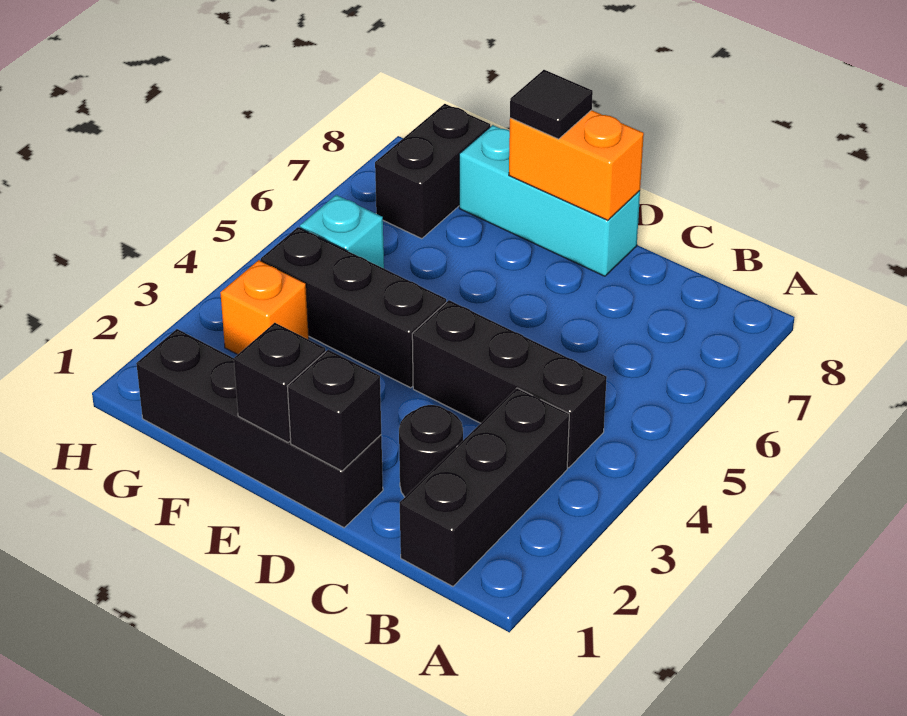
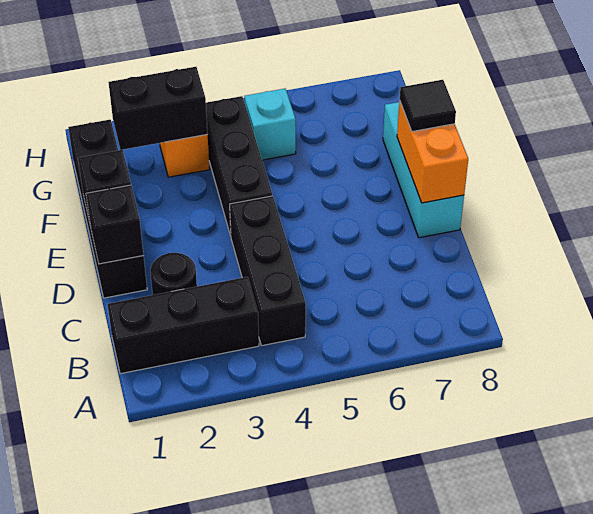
black brick G7:G8 level 1 -> black brick G2:G3 level 2

